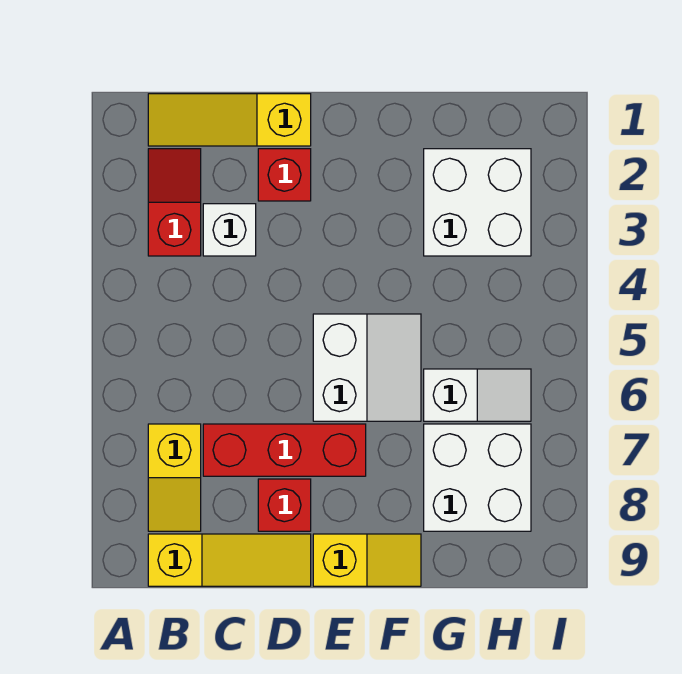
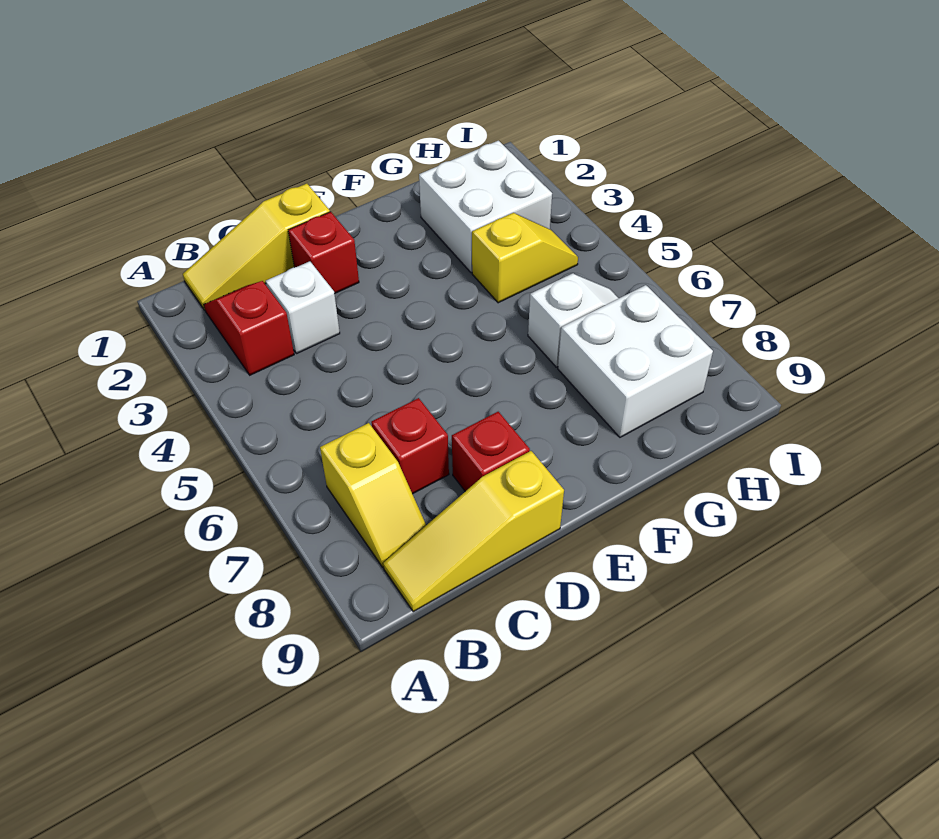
yellow slope B9:D9 level 1 top B -> yellow slope B9:D9 level 1 top D
red brick C7:E7 level 1 -> red brick C7 level 1
white slope E5:F6 level 1 top E -> none
yellow slope E9:F9 level 1 top E -> yellow slope G4:H4 level 1 top G

